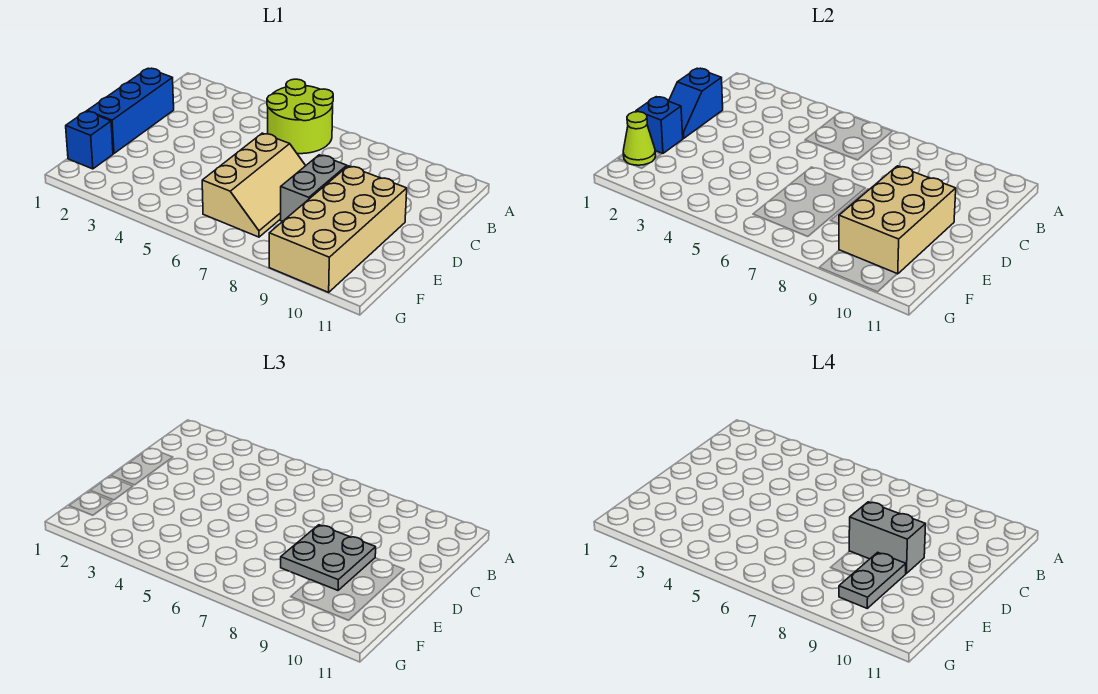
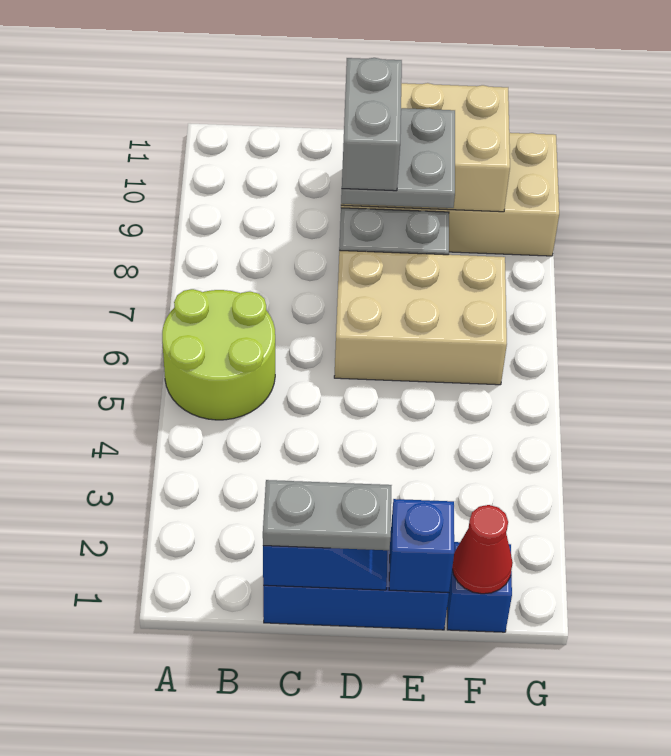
tan slope D6:F7 level 1 top 6 -> tan brick D6:F7 level 1
grey plate E9:F9 level 4 -> grey plate C1:D1 level 3
lime cone F1 level 2 -> red cone F1 level 2

